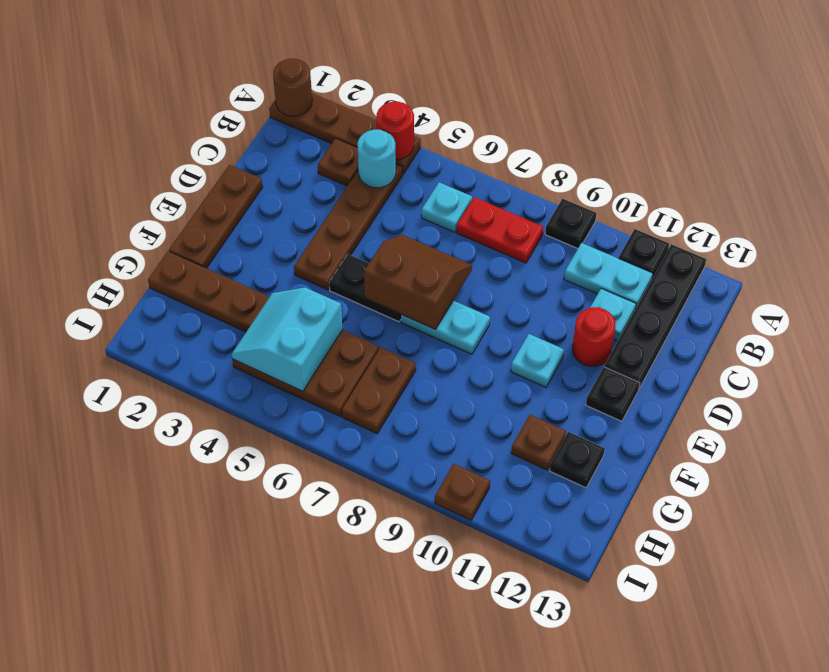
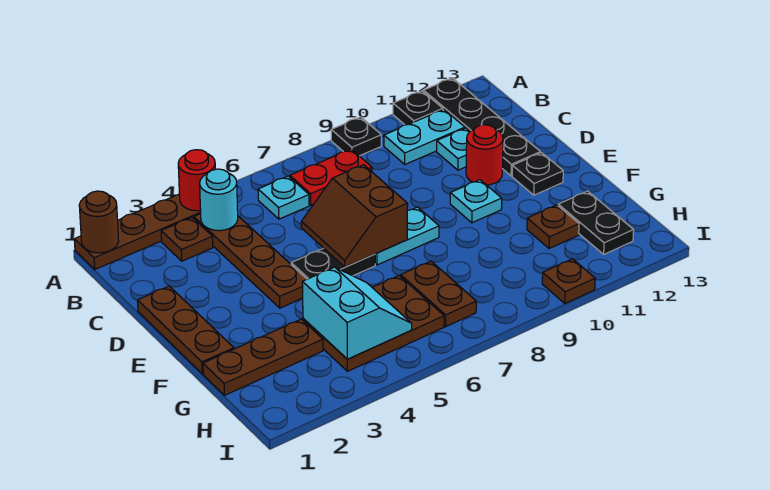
brown slope D6:E7 level 2 top E -> brown slope D6:E7 level 2 top 7
cyan slope G4:H5 level 2 top 5 -> cyan slope G4:H5 level 2 top 4
black plate G12 level 1 -> black plate G12:H12 level 1

